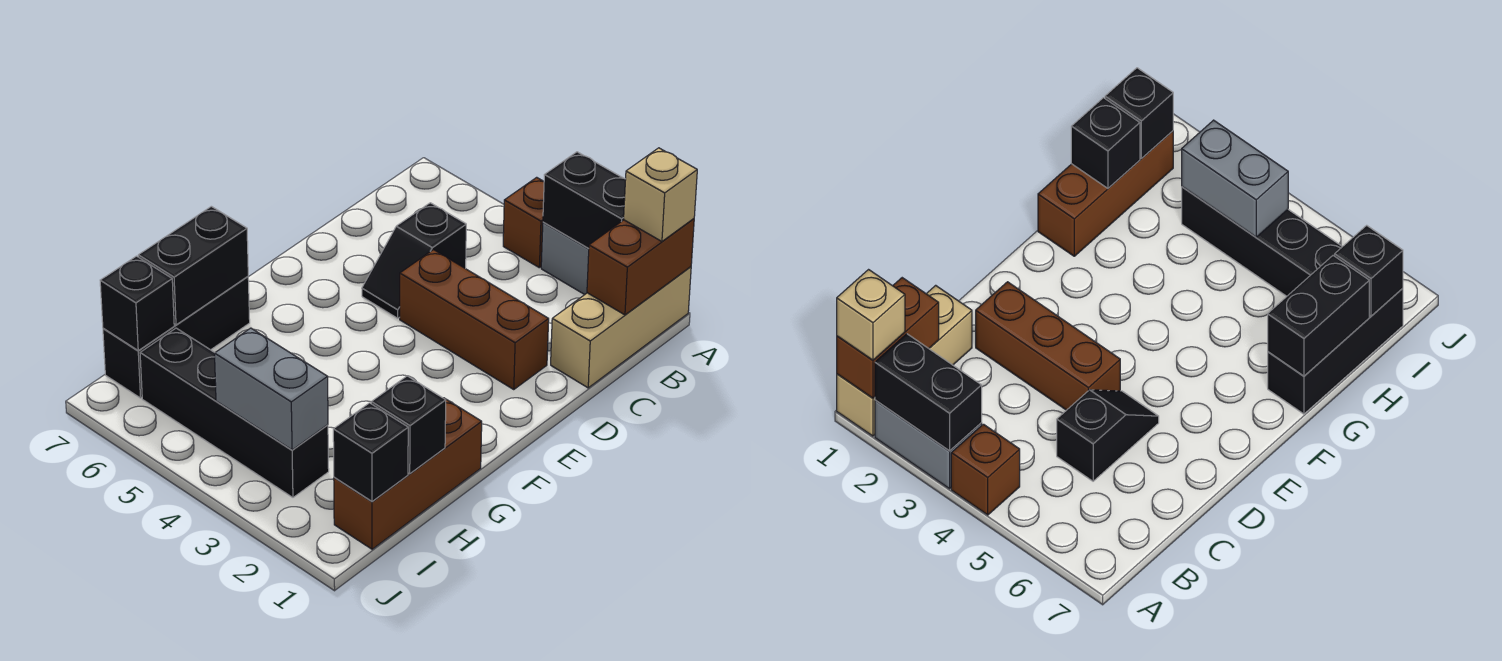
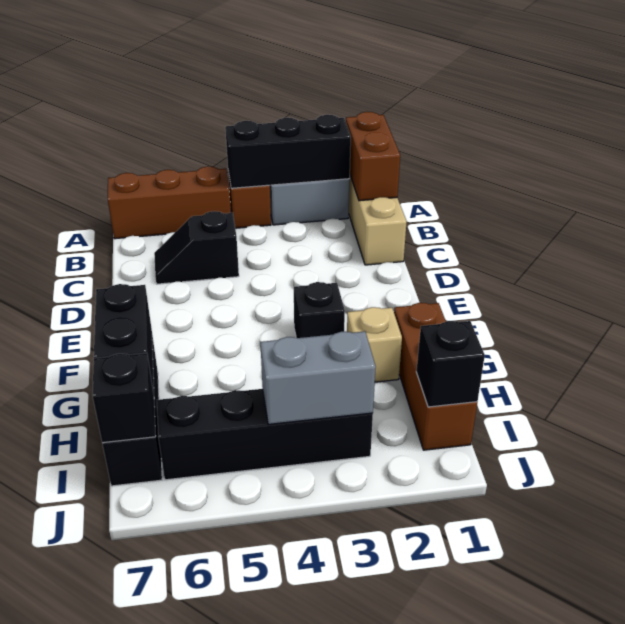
tan brick A1 level 3 -> tan brick G2 level 1
black brick A2:A3 level 2 -> black brick A2:A4 level 2
black slope C5:D5 level 1 top C -> black slope C5:C6 level 1 top 5
brown brick D2:D4 level 1 -> brown brick A5:A7 level 1
black brick H1 level 2 -> black brick F3 level 1

